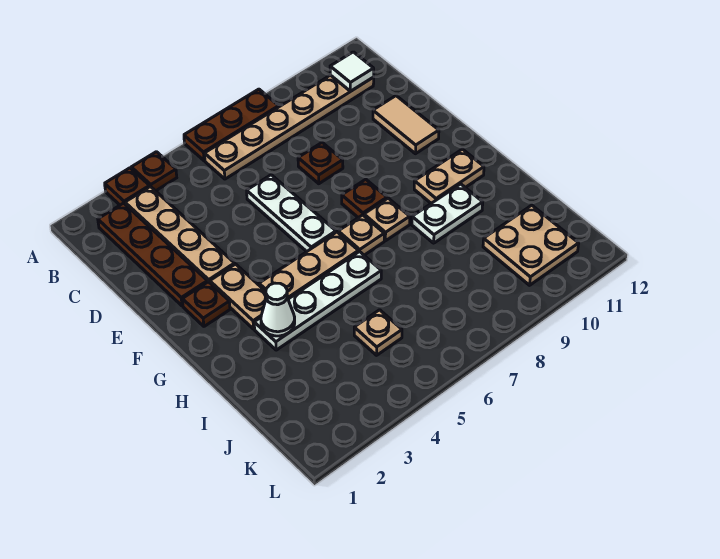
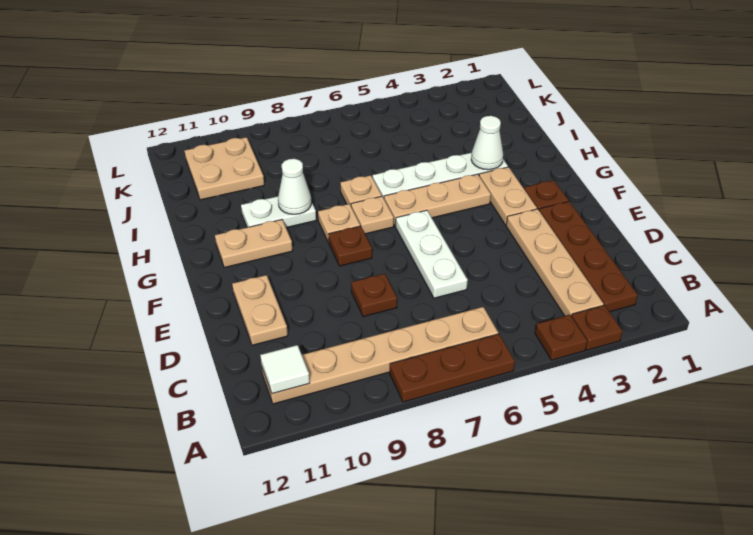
tan tile D11:E11 level 1 -> tan plate D11:E11 level 1
none -> white cone H9 level 2
tan plate J5 level 1 -> tan plate H7 level 1

